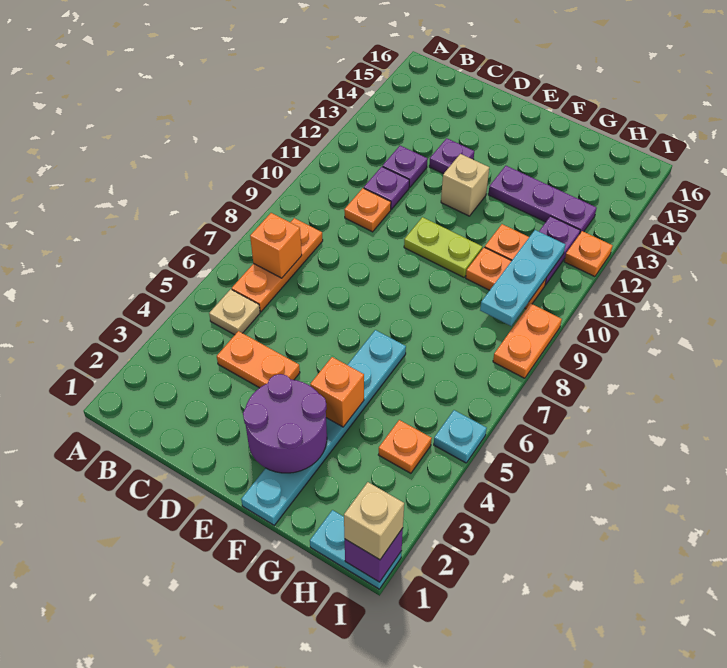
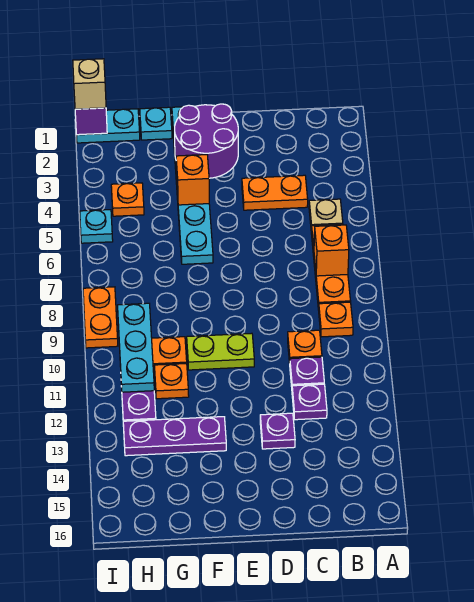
tan brick E12 level 1 -> none
none -> cyan plate G1 level 1
orange plate I12 level 1 -> orange plate B9 level 1

